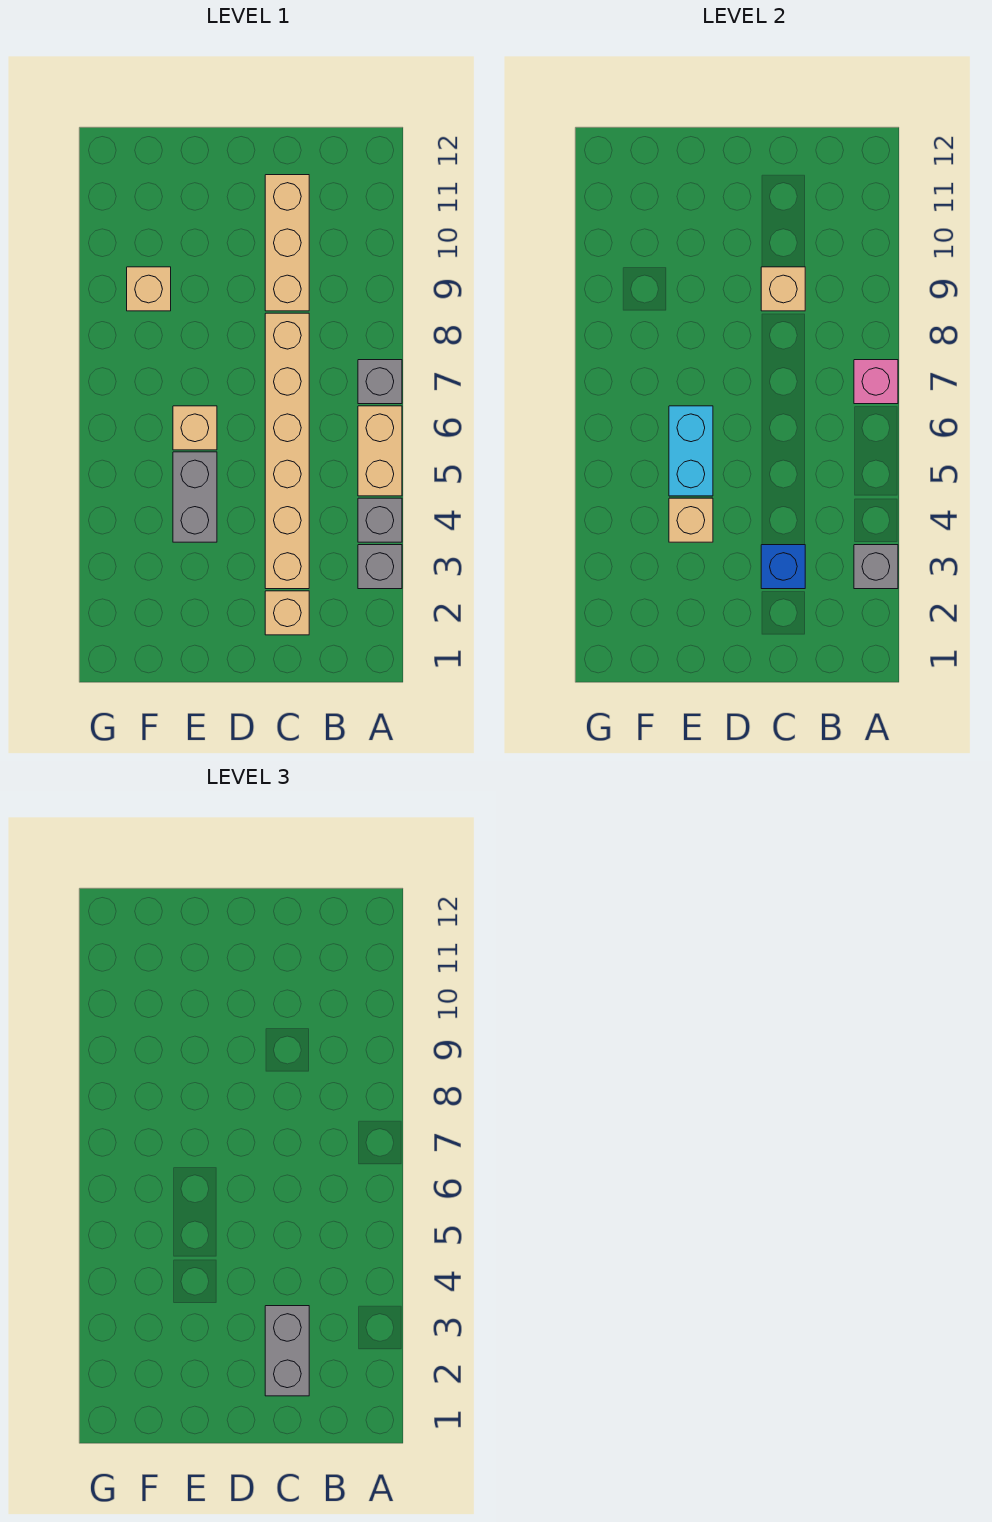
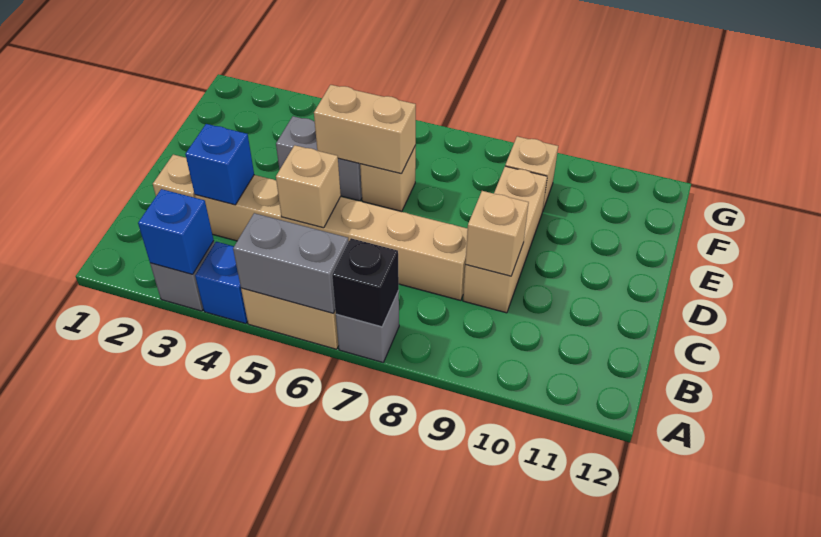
grey brick A3 level 2 -> blue brick A3 level 2
grey brick A4 level 1 -> blue brick A4 level 1
pink brick A7 level 2 -> black brick A7 level 2
grey brick C2:C3 level 3 -> grey brick A5:A6 level 2
tan brick C9:C11 level 1 -> tan brick C9:E9 level 1
tan brick E4 level 2 -> tan brick C5 level 2
cyan brick E5:E6 level 2 -> tan brick E5:E6 level 2

